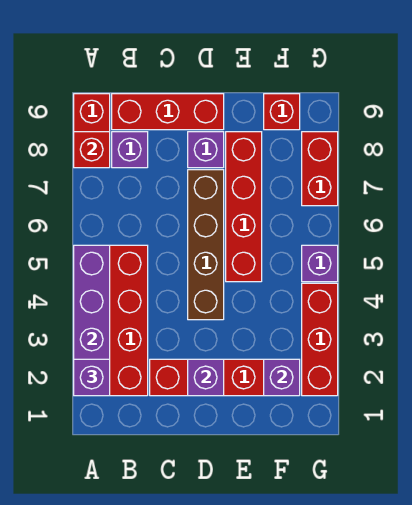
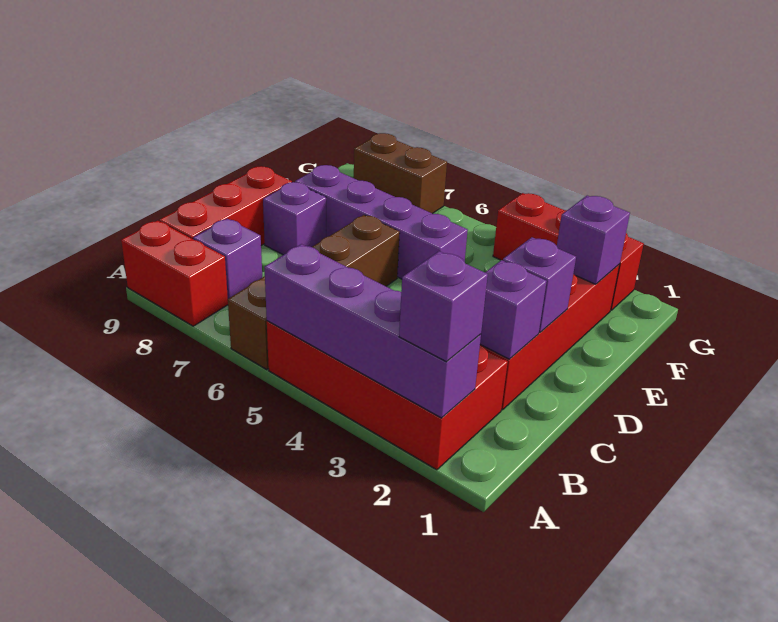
red brick A8 level 2 -> none
brown brick D4:D7 level 1 -> brown brick A6:D6 level 1
red brick E5:E8 level 1 -> purple brick E5:E8 level 1
red brick F9 level 1 -> none
purple brick G5 level 1 -> purple brick C2 level 2
red brick G7:G8 level 1 -> brown brick G7:G8 level 1

